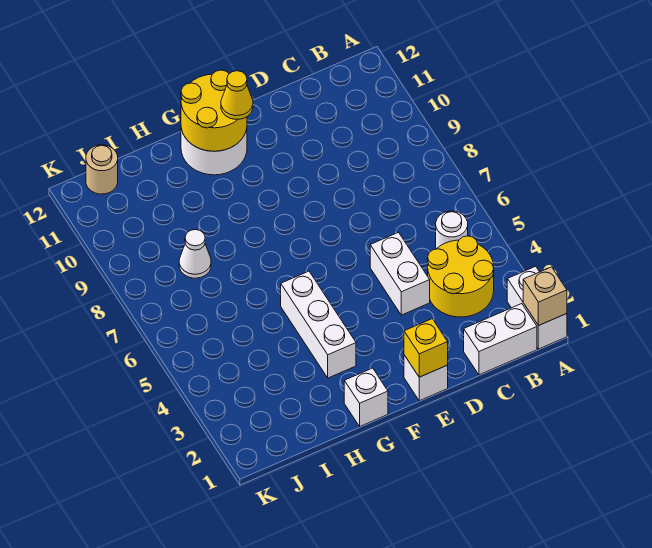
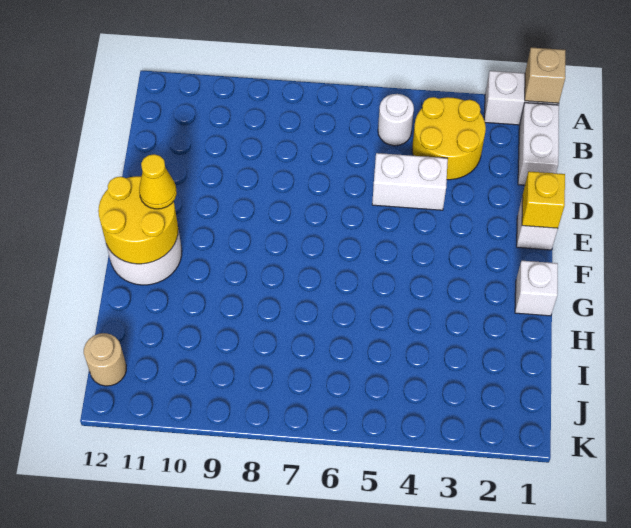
white brick G3:G5 level 1 -> none
white cone I8 level 1 -> none

